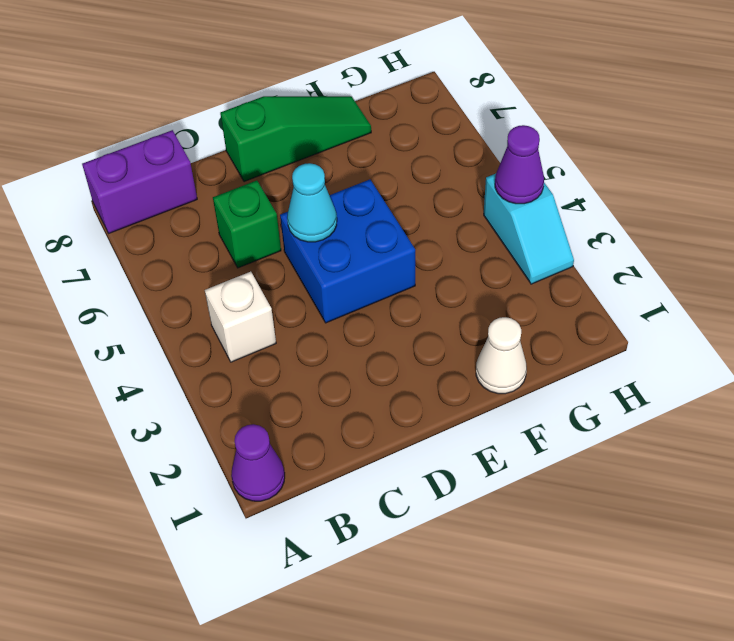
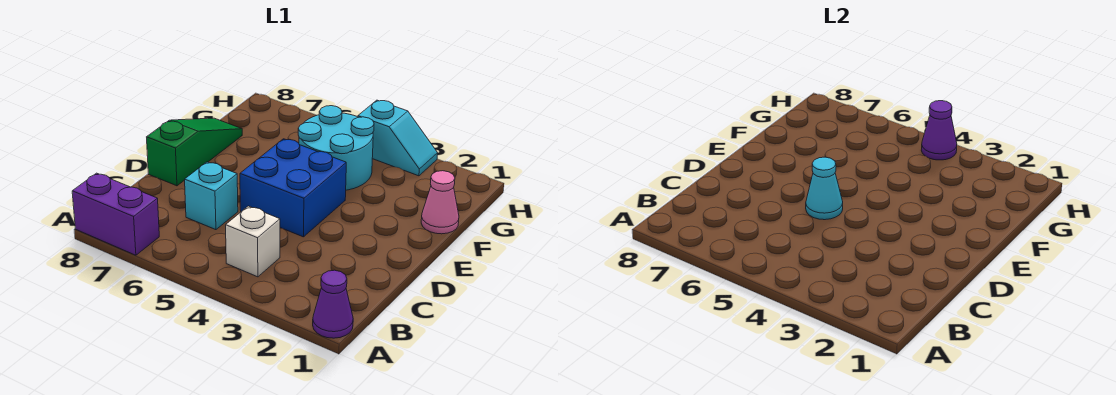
purple brick A8:B8 level 1 -> purple brick A7:A8 level 1
green brick C6 level 1 -> cyan brick C6 level 1
white cone F1 level 1 -> pink cone F1 level 1
none -> cyan round brick F4:G5 level 1

